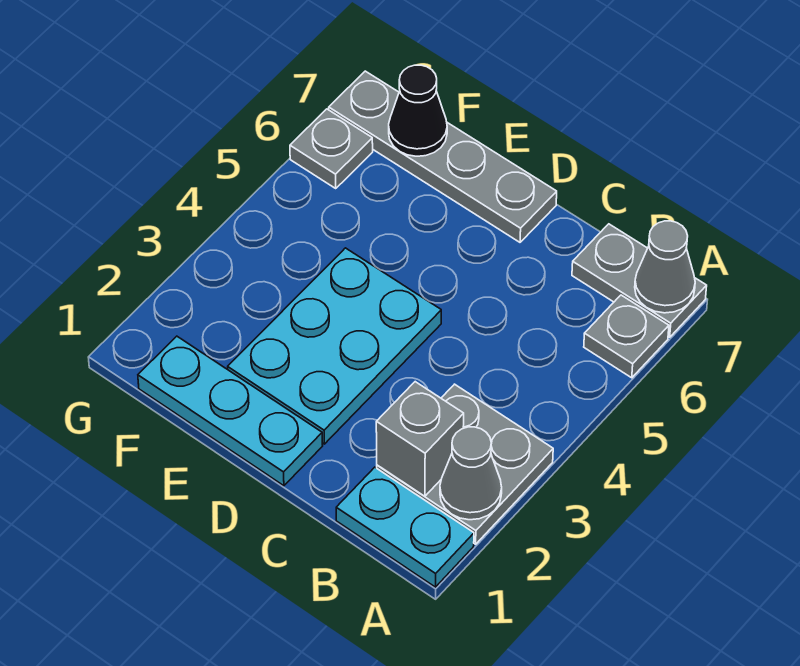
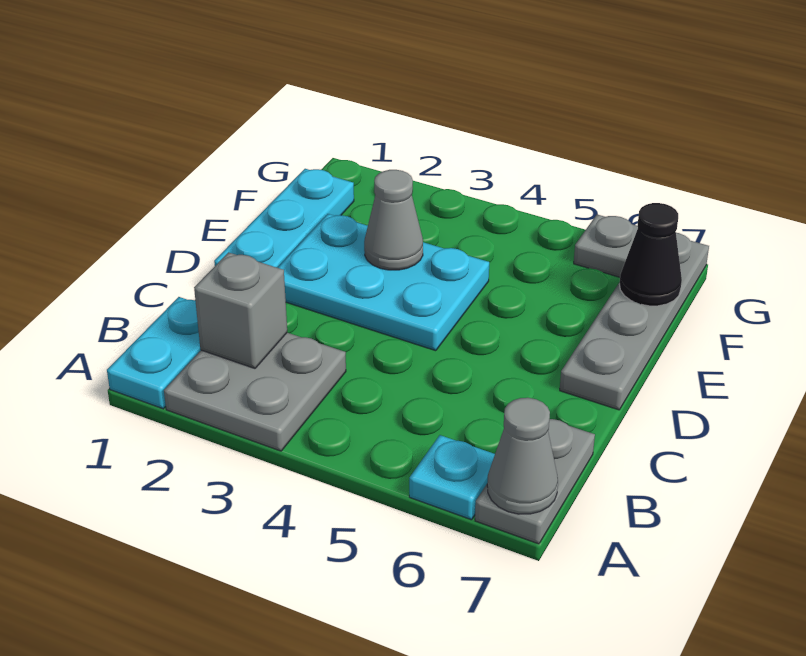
grey cone A2 level 2 -> grey cone E3 level 2
grey plate A6 level 1 -> cyan plate A6 level 1

